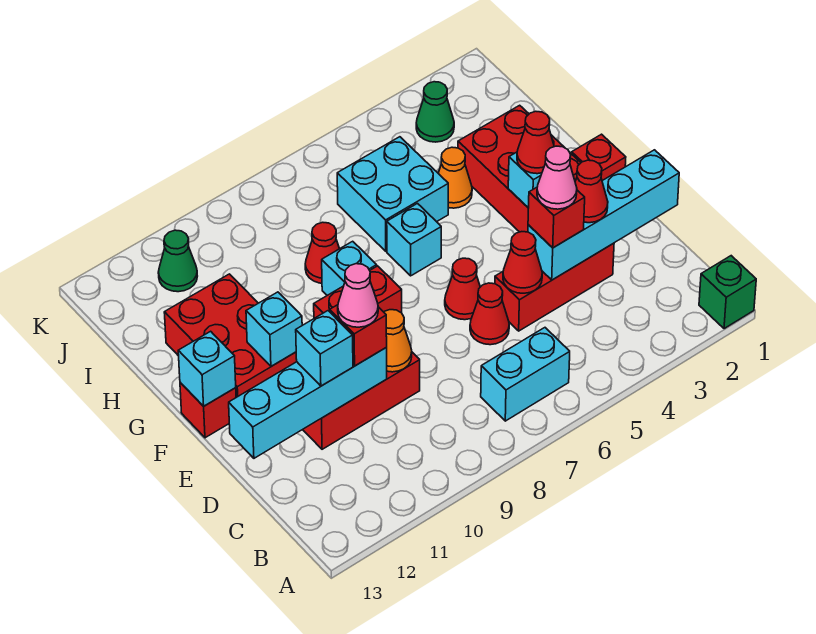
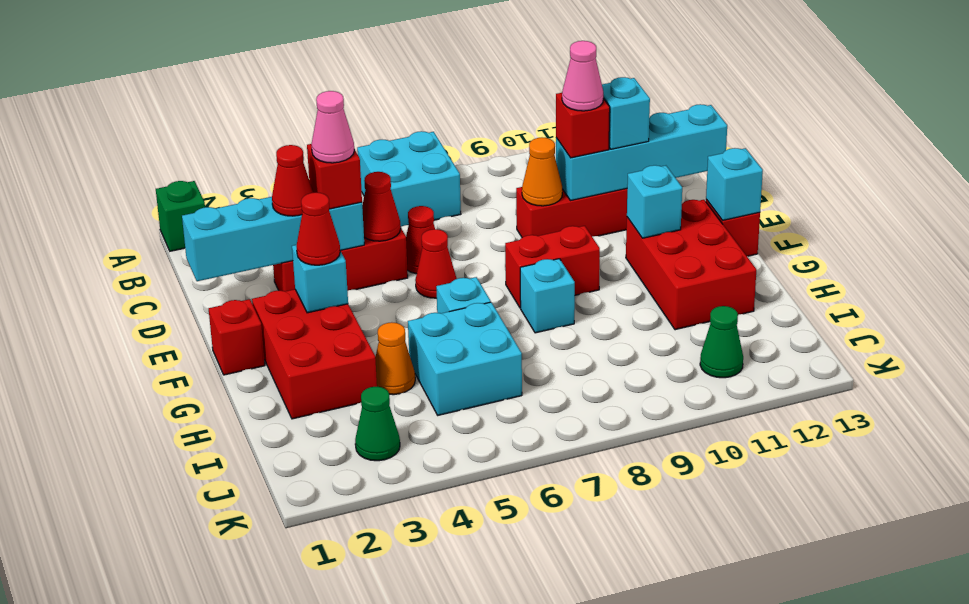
cyan brick B6:B7 level 1 -> cyan brick A6:B7 level 1
red cone H8 level 1 -> none

